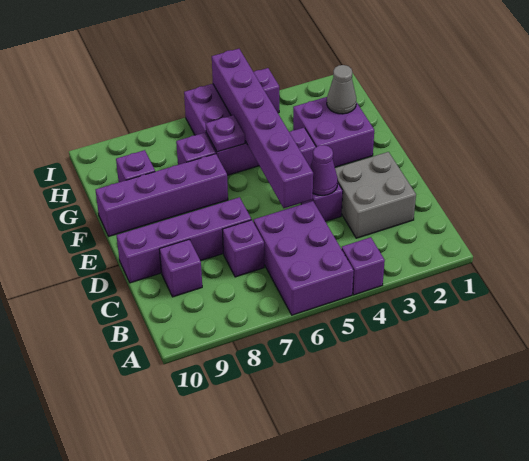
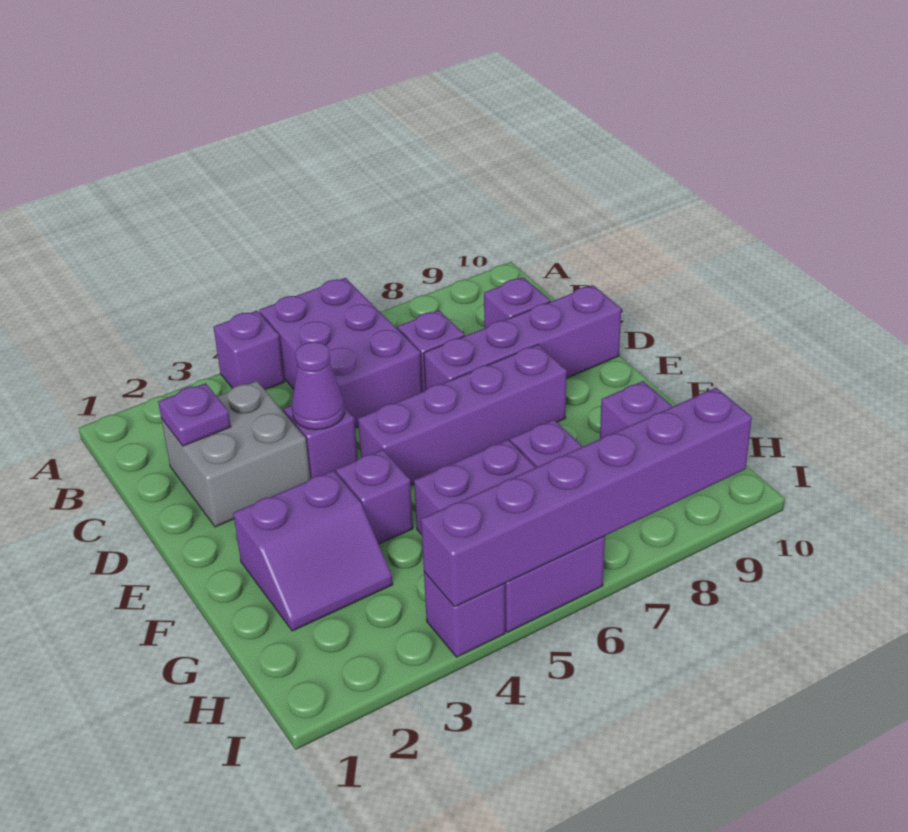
purple brick D5:I5 level 2 -> purple brick I4:I9 level 2
purple brick F2:G3 level 1 -> purple slope F2:G3 level 1 top F
purple brick F7:F10 level 1 -> purple brick E5:E8 level 1
grey cone G2 level 2 -> none
purple plate G6 level 2 -> purple plate C2 level 2

